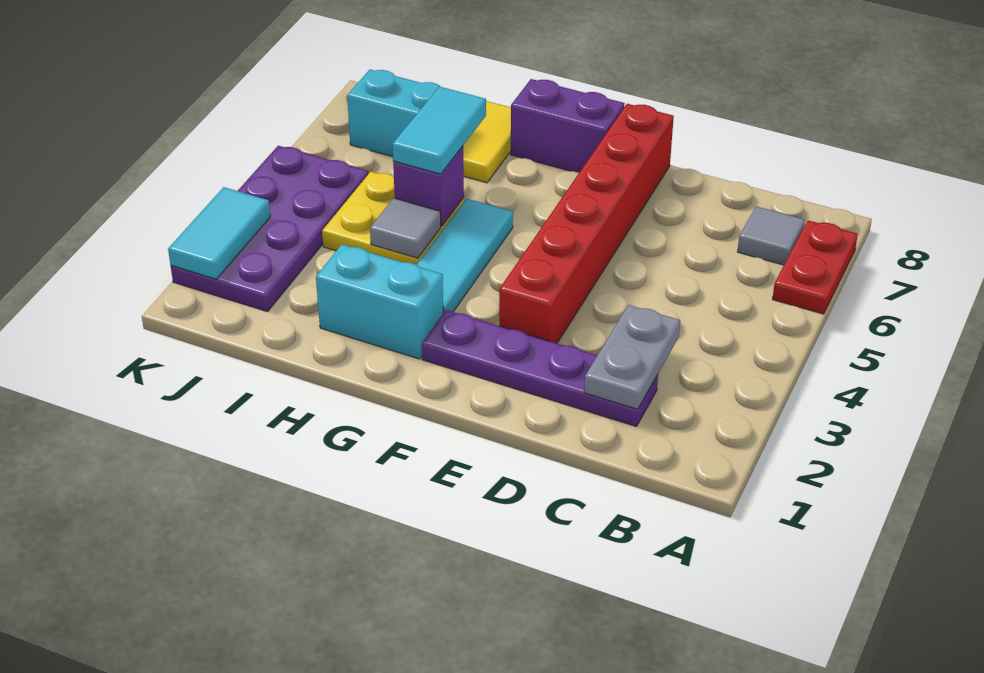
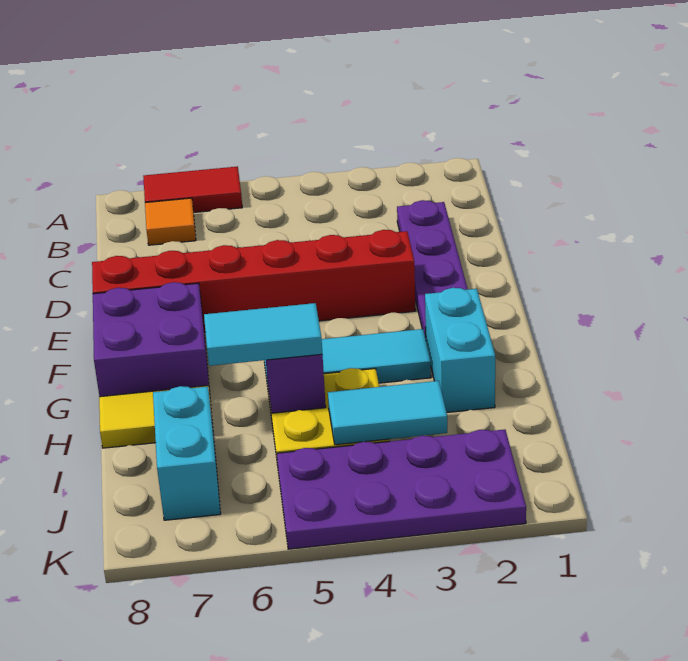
red plate A6:A7 level 1 -> red tile A6:A7 level 1
grey tile B7 level 1 -> orange tile B7 level 1
grey plate C2:C3 level 2 -> none
purple brick F8:G8 level 1 -> purple brick F7:G8 level 1
grey tile H4 level 2 -> none
cyan tile K2:K3 level 2 -> cyan tile I3:I4 level 2

